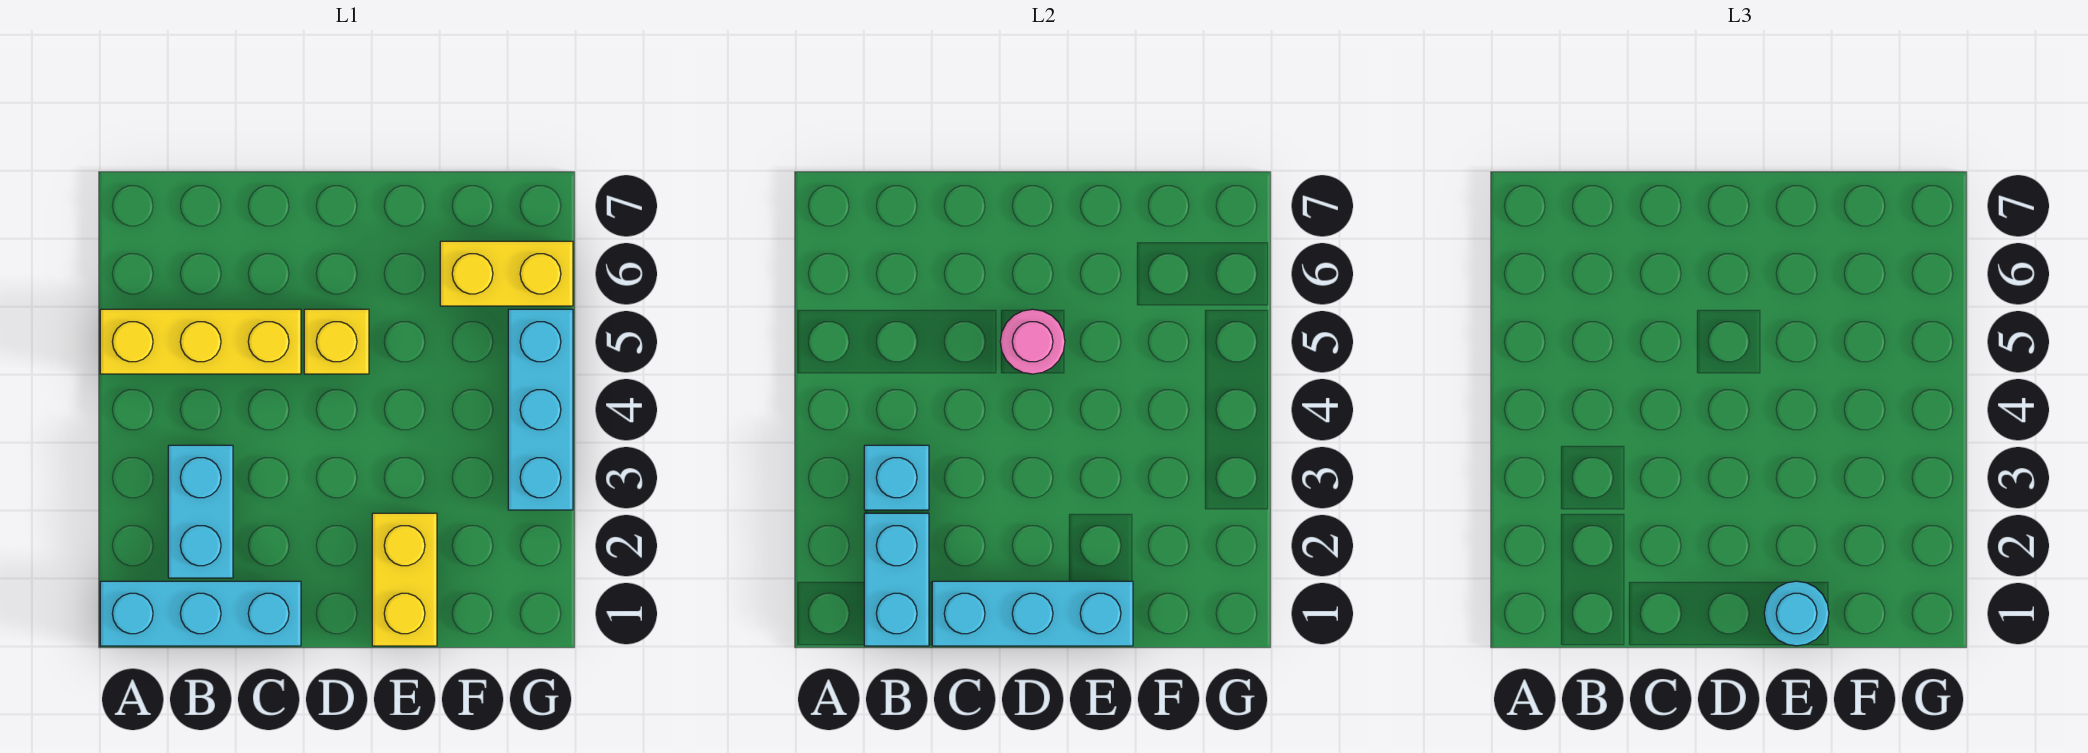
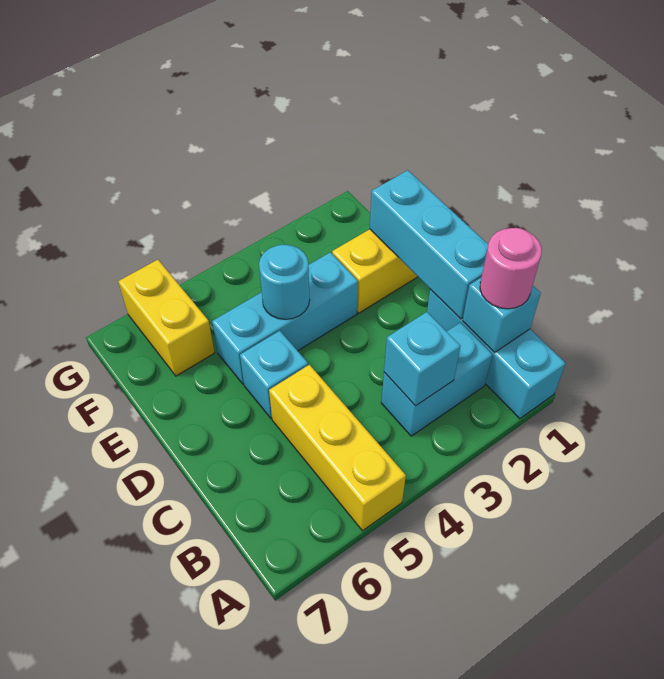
cyan brick B1:B2 level 2 -> cyan brick B1 level 2
yellow brick D5 level 1 -> cyan brick D5 level 1
pink round brick D5 level 2 -> pink round brick B1 level 3
cyan round brick E1 level 3 -> cyan round brick E4 level 2
cyan brick G3:G5 level 1 -> cyan brick E3:E5 level 1

